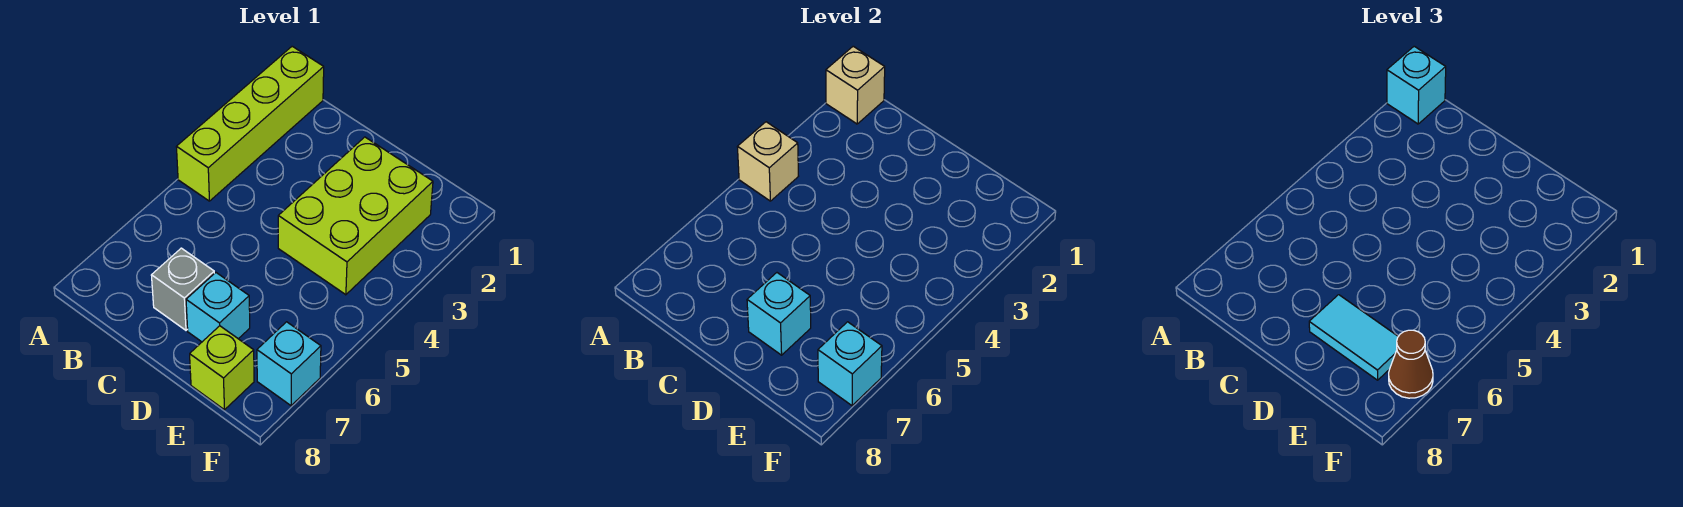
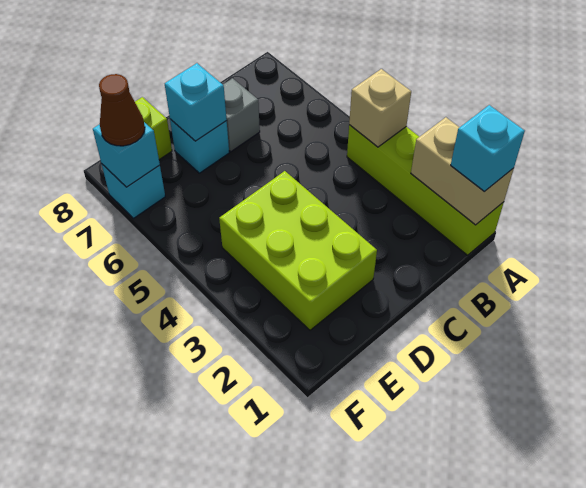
tan brick A1 level 2 -> tan brick A1:A2 level 2
cyan tile D7:E7 level 3 -> none

